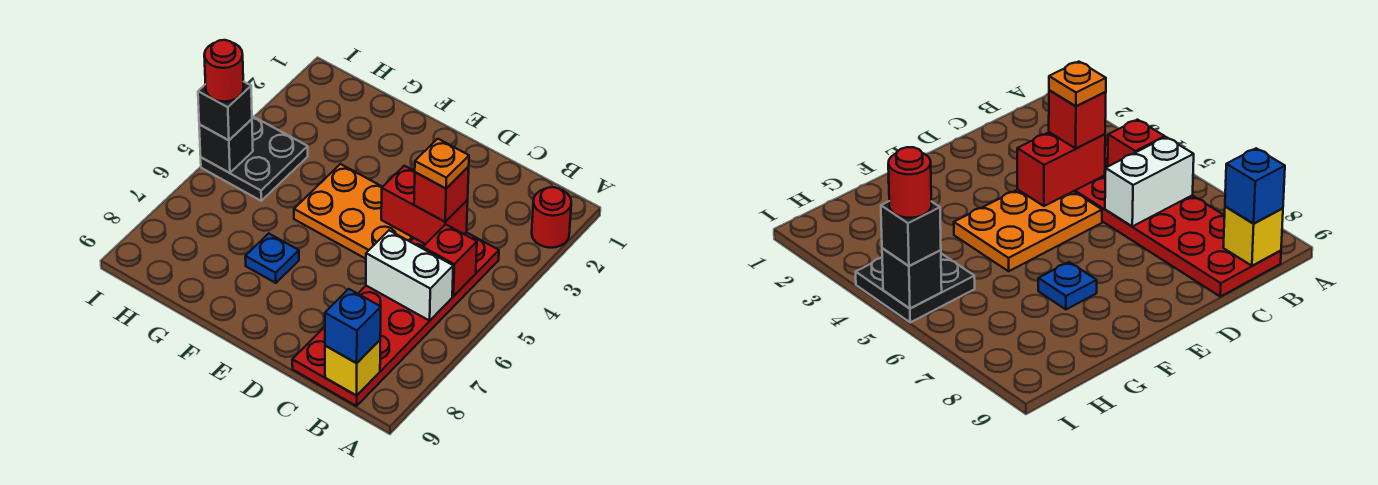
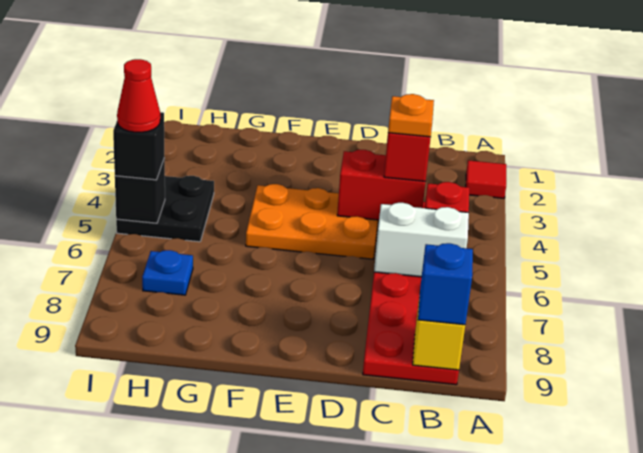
red round brick A2 level 1 -> red tile A2 level 1
blue plate F7 level 1 -> blue plate H7 level 1
red round brick I5 level 4 -> red cone I5 level 4

